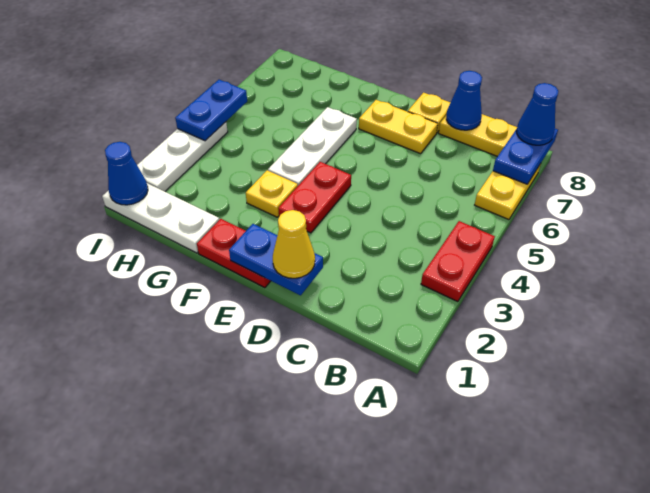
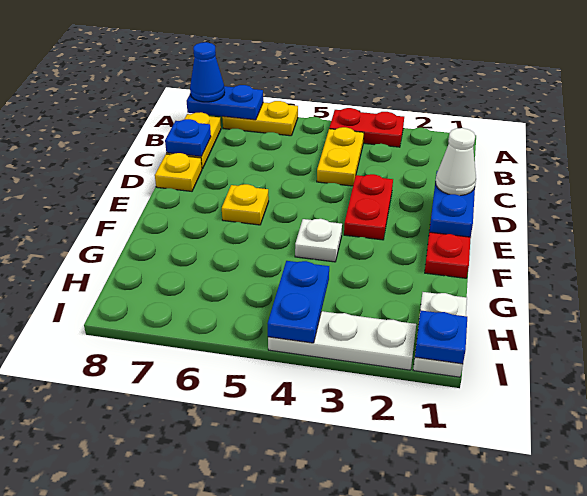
blue cone C8 level 2 -> blue plate C8 level 2
yellow cone D1 level 3 -> white cone D1 level 3
yellow plate D7:E7 level 1 -> yellow plate B4:C4 level 1
red plate E3:E4 level 1 -> red plate D3:E3 level 1
yellow plate F3 level 1 -> yellow plate E6 level 1
white plate F4:F6 level 1 -> white plate F4 level 1
white plate G1:I1 level 1 -> white plate H1:I1 level 1
blue cone I1 level 2 -> blue plate I1 level 2
blue plate I4:I5 level 2 -> blue plate H4:I4 level 2

